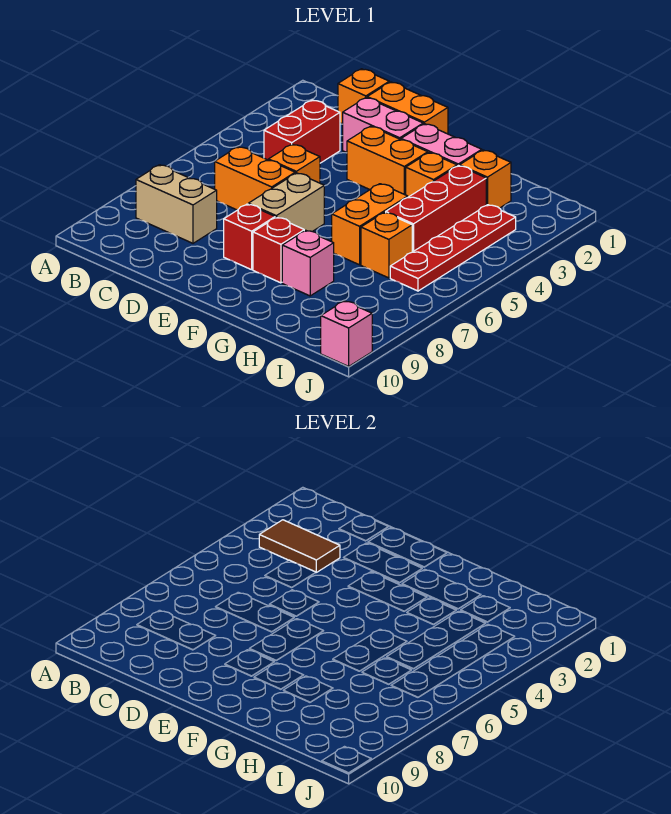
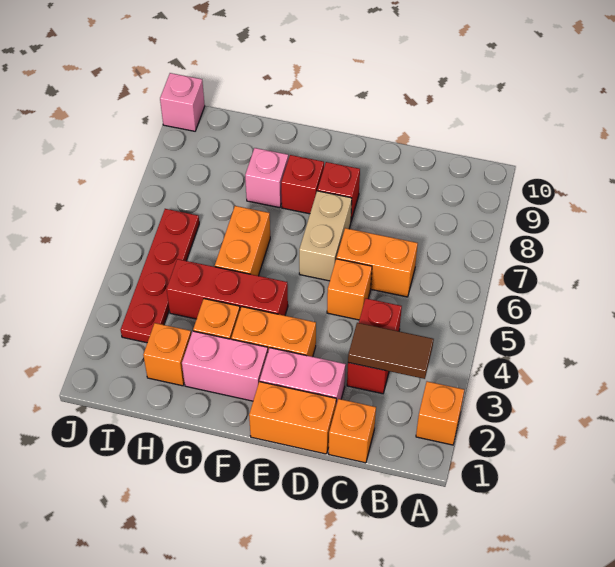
tan brick B8:C8 level 1 -> none
red brick H3:H5 level 1 -> red brick F4:H4 level 1
orange brick H6 level 1 -> orange brick A2 level 1

